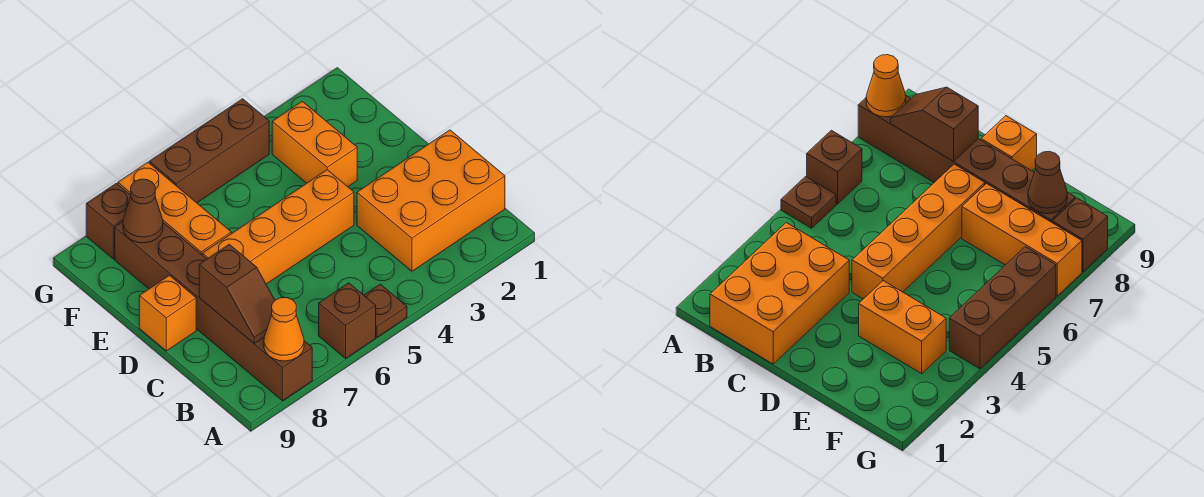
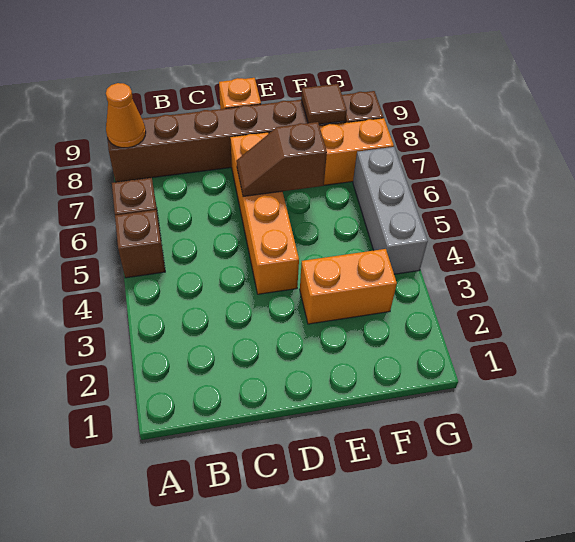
brown plate A5 level 1 -> brown brick A5 level 1
orange brick B1:C3 level 1 -> none
brown slope B8:C8 level 2 top C -> brown slope D6:E6 level 2 top E
brown cone F8 level 2 -> brown tile F8 level 2
brown brick G4:G6 level 1 -> grey brick G4:G6 level 1

